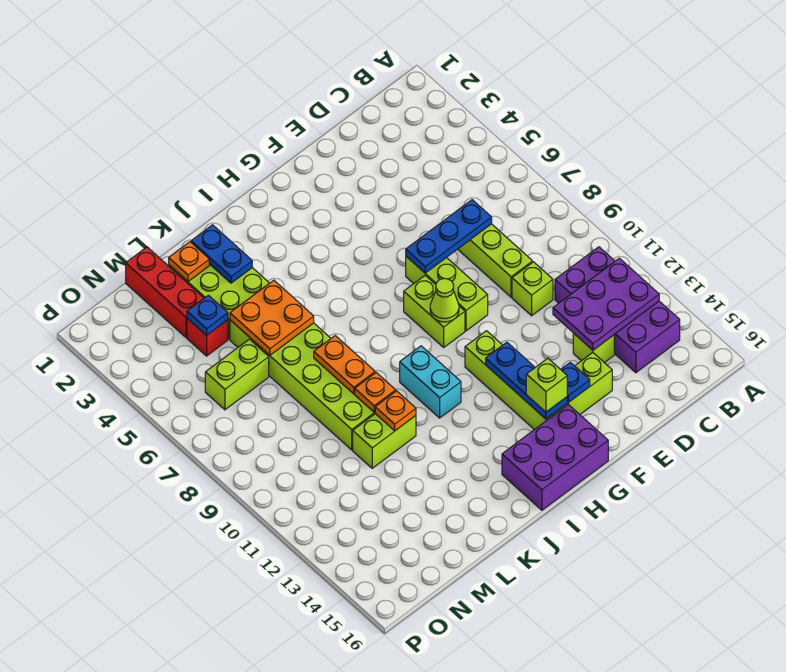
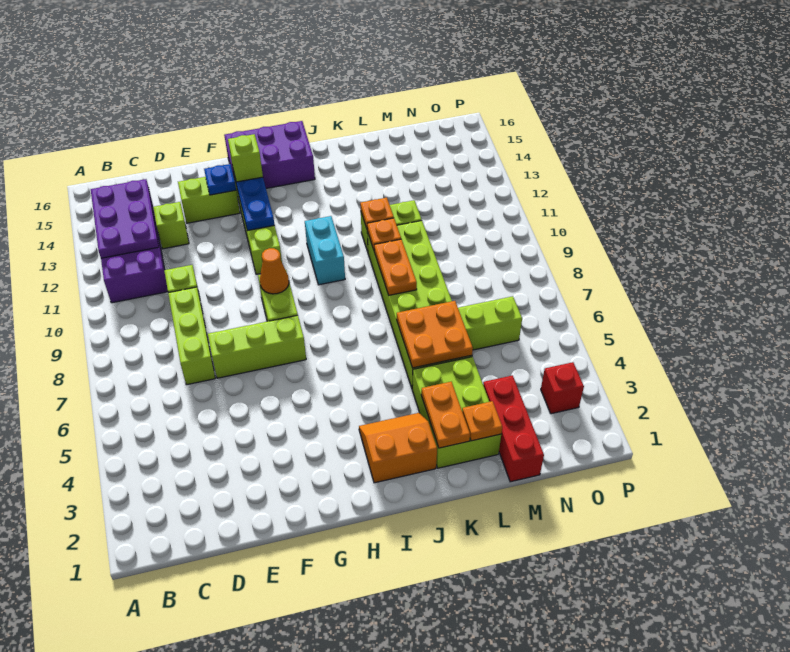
purple plate B12:D13 level 2 -> purple plate B12:C14 level 2
blue plate D7:F7 level 2 -> none
lime brick F7:F9 level 1 -> lime brick E7:G7 level 1
lime cone G9 level 2 -> orange cone G9 level 2
none -> orange slope I2:J3 level 1 top 2
blue plate K2:K3 level 2 -> orange plate K2:K3 level 2
red brick M4 level 1 -> red brick O3 level 1
blue plate M4 level 2 -> none

